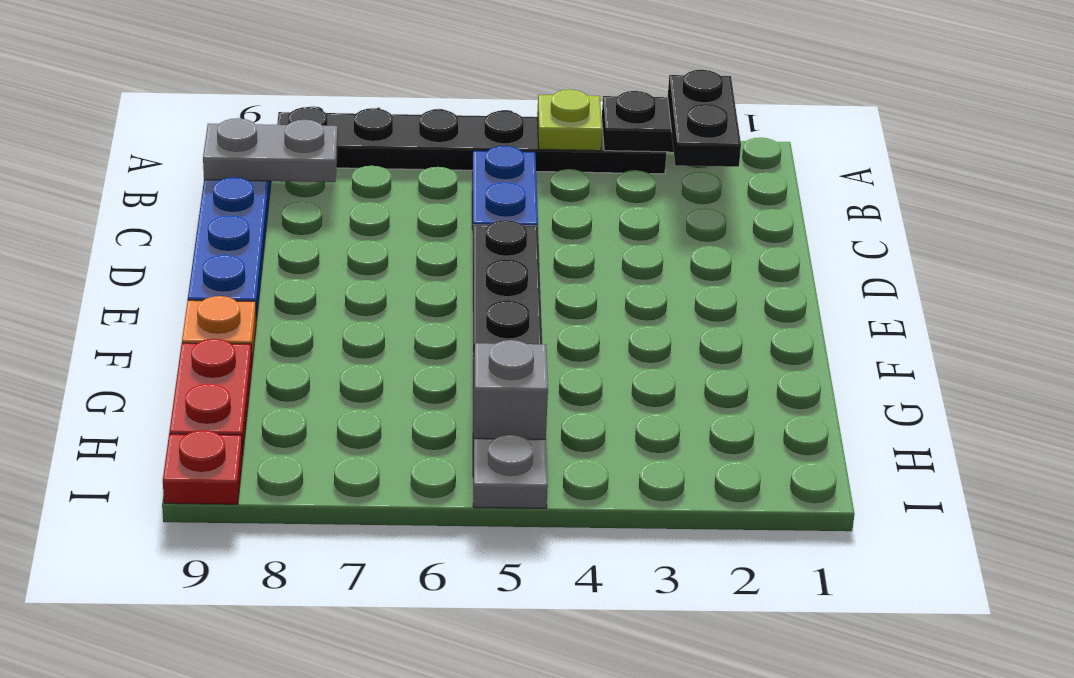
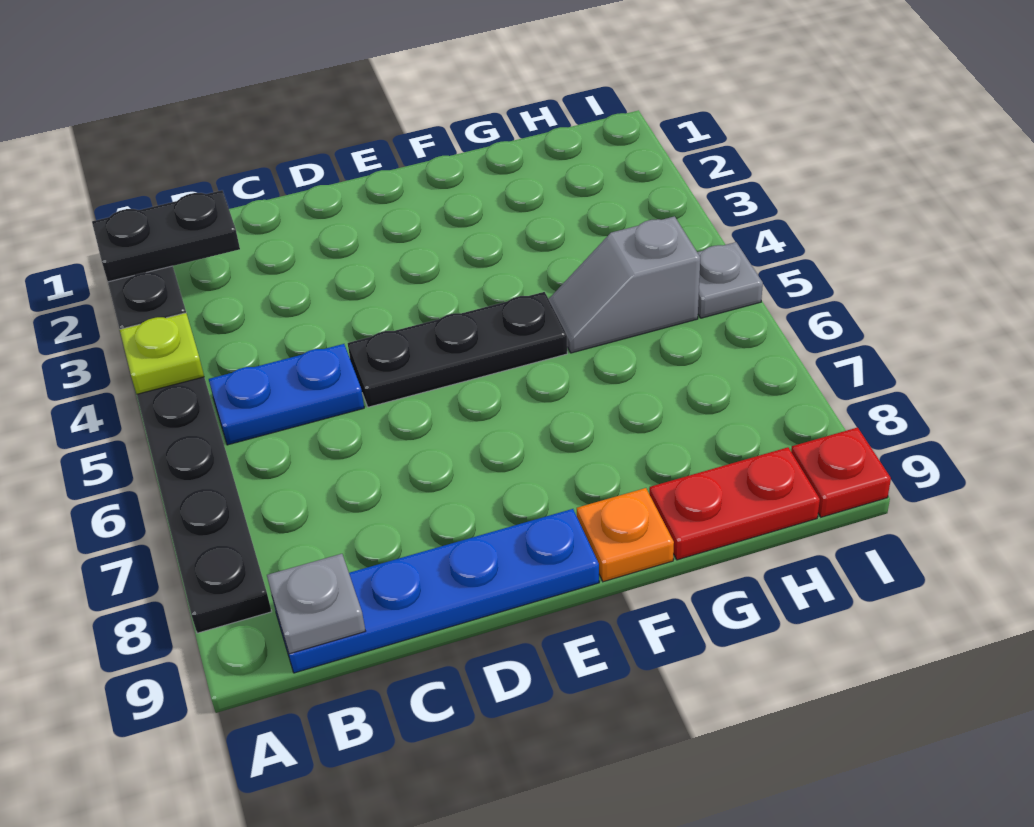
grey plate B8:B9 level 2 -> grey plate B9 level 2

